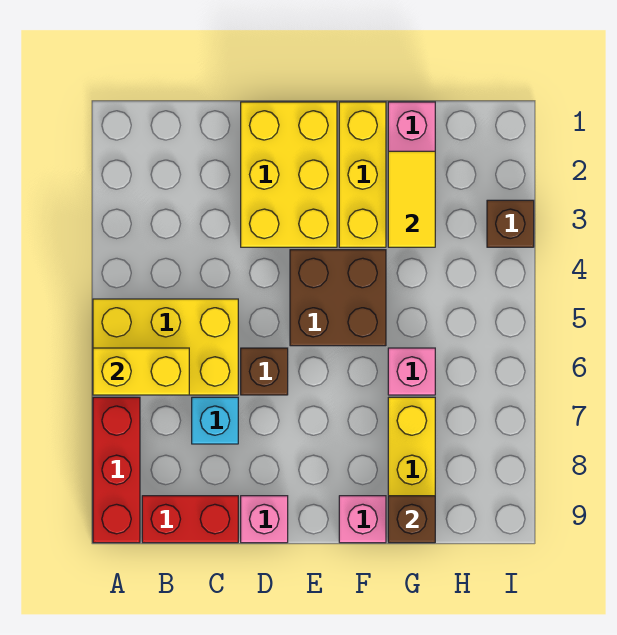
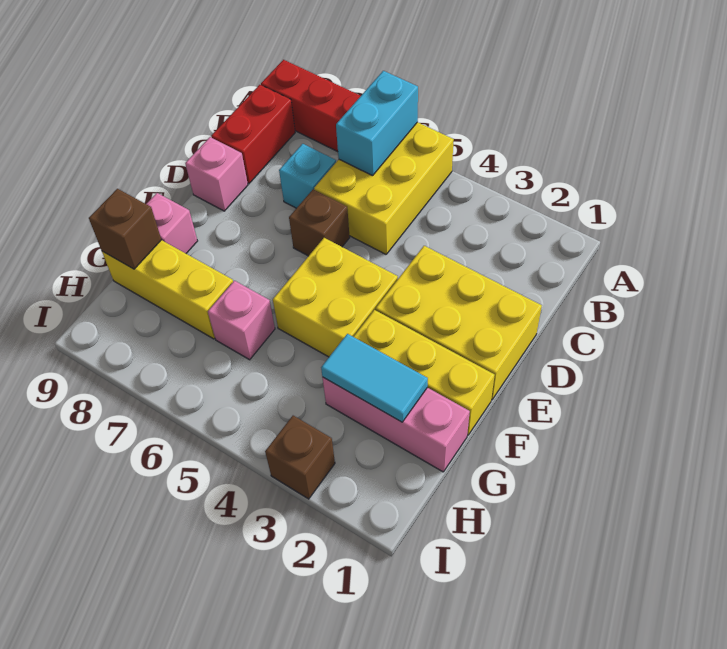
yellow brick A6:B6 level 2 -> cyan brick A6:B6 level 2
brown brick E4:F5 level 1 -> yellow brick E4:F5 level 1
yellow tile G2:G3 level 2 -> cyan tile G2:G3 level 2

